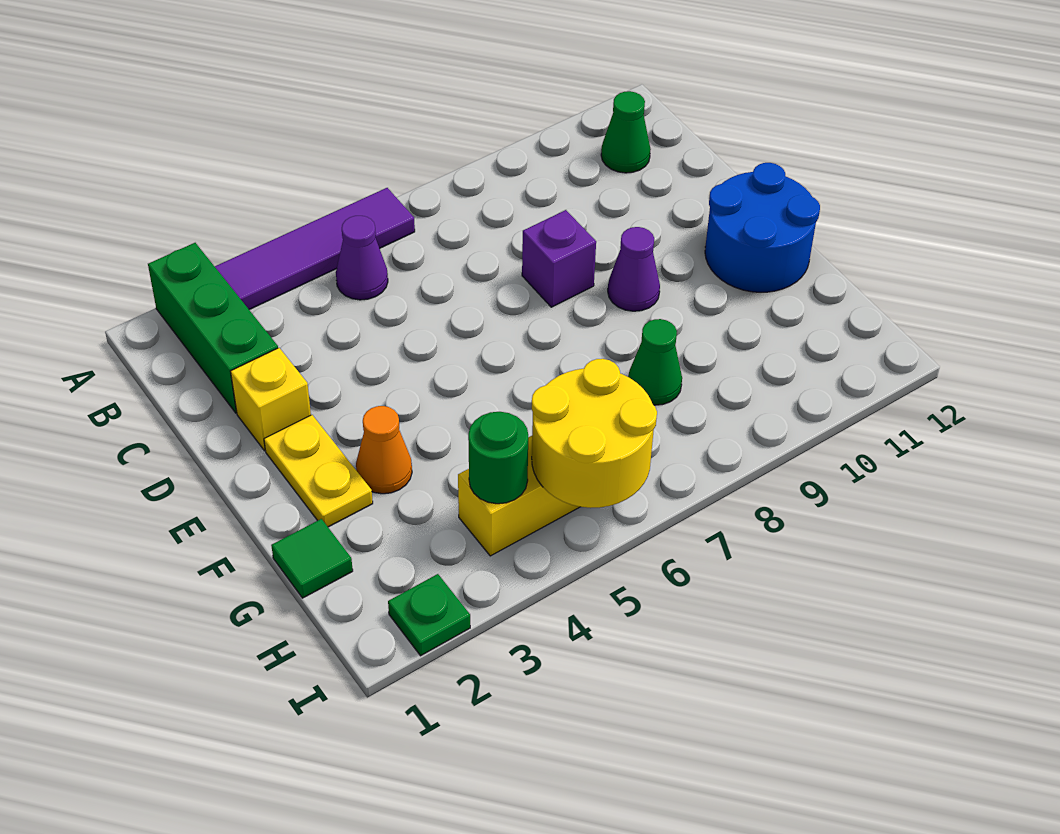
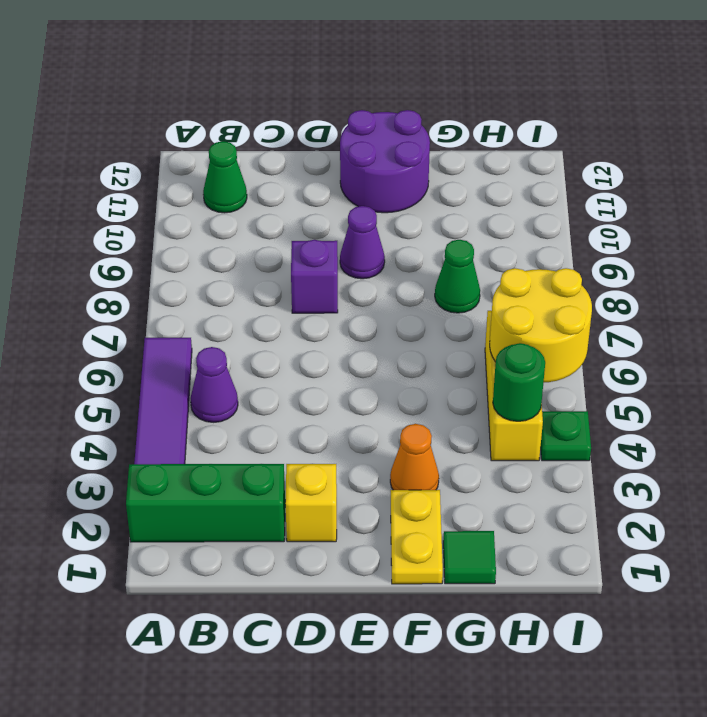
yellow plate E2:F2 level 1 -> yellow plate F1:F2 level 1
blue round brick E11:F12 level 1 -> purple round brick E11:F12 level 1
green plate I2 level 1 -> green plate I4 level 1

